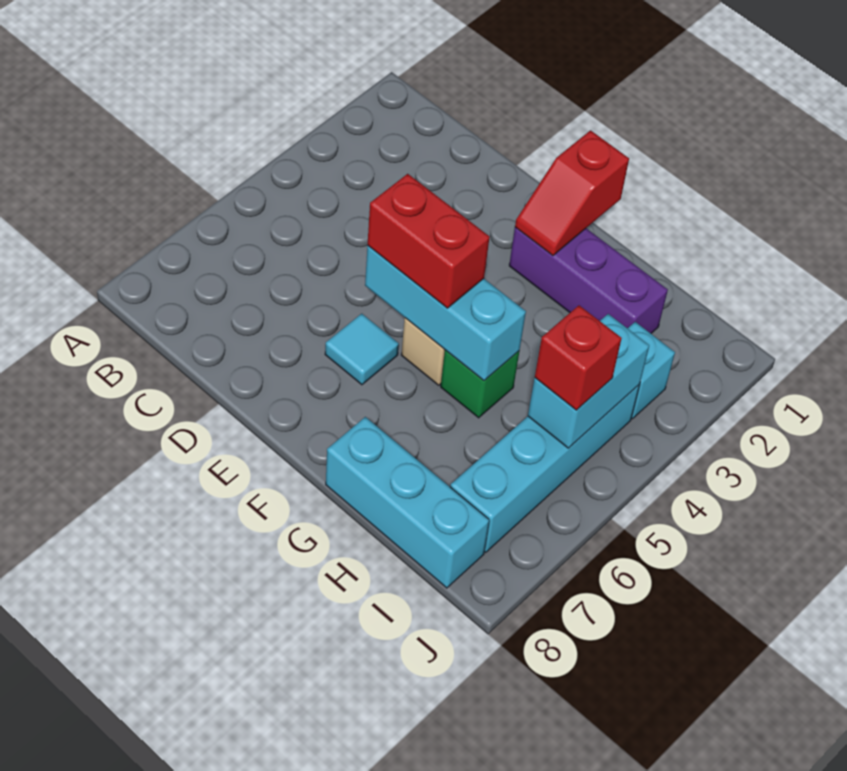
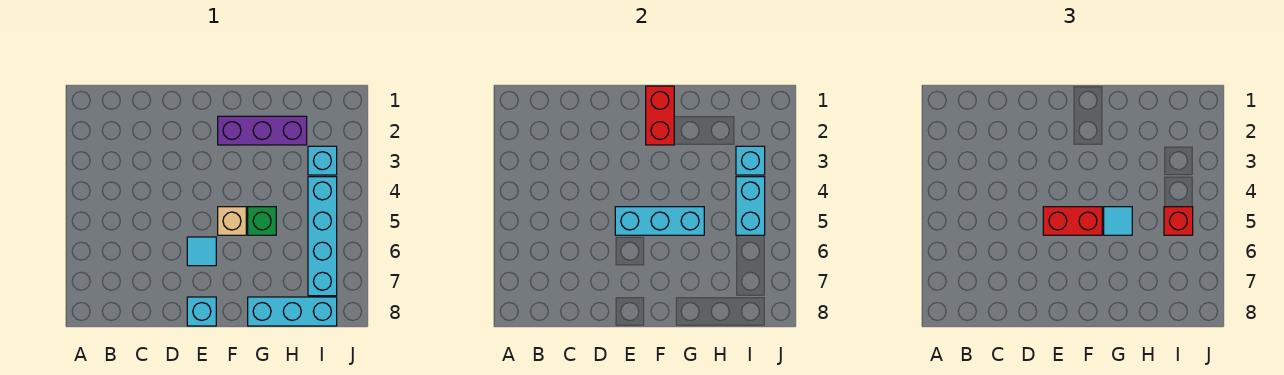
none -> cyan brick E8 level 1
red slope F1:F2 level 2 top 1 -> red brick F1:F2 level 2
none -> cyan tile G5 level 3
none -> cyan brick I3 level 2

